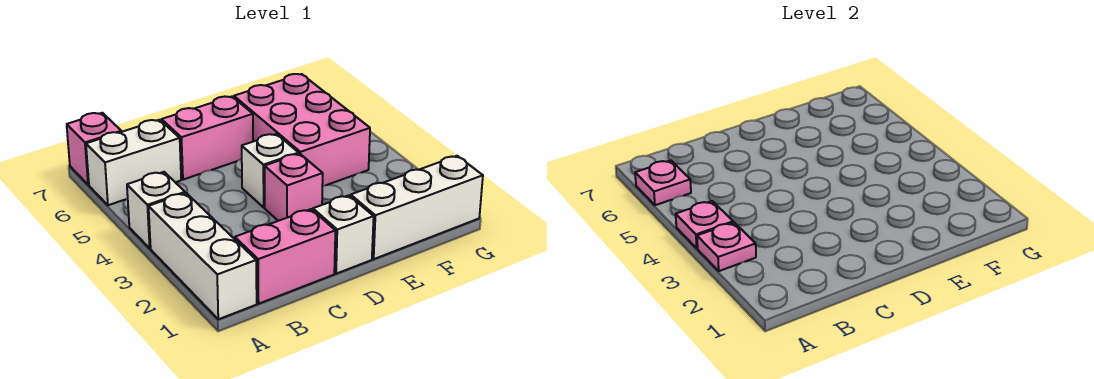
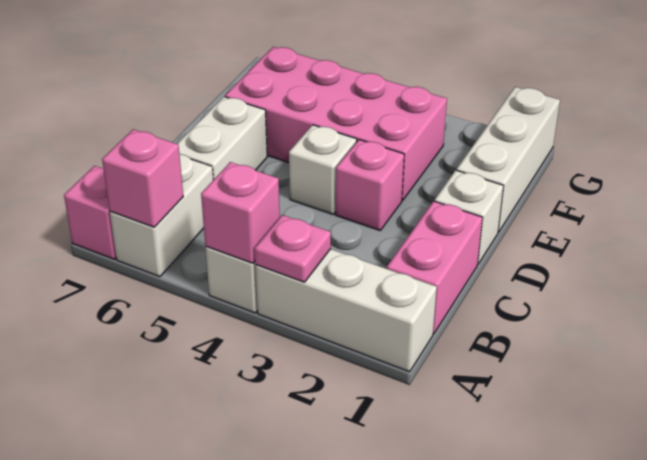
pink plate A4 level 2 -> pink brick A4 level 2
pink plate A6 level 2 -> pink brick A6 level 2
pink brick C6:D6 level 1 -> white brick C6:D6 level 1
pink brick E4:F6 level 1 -> pink brick E3:F6 level 1

